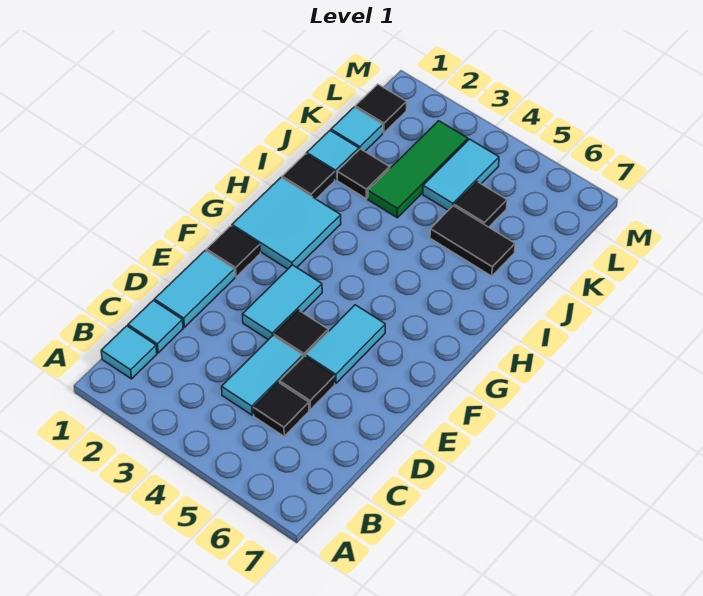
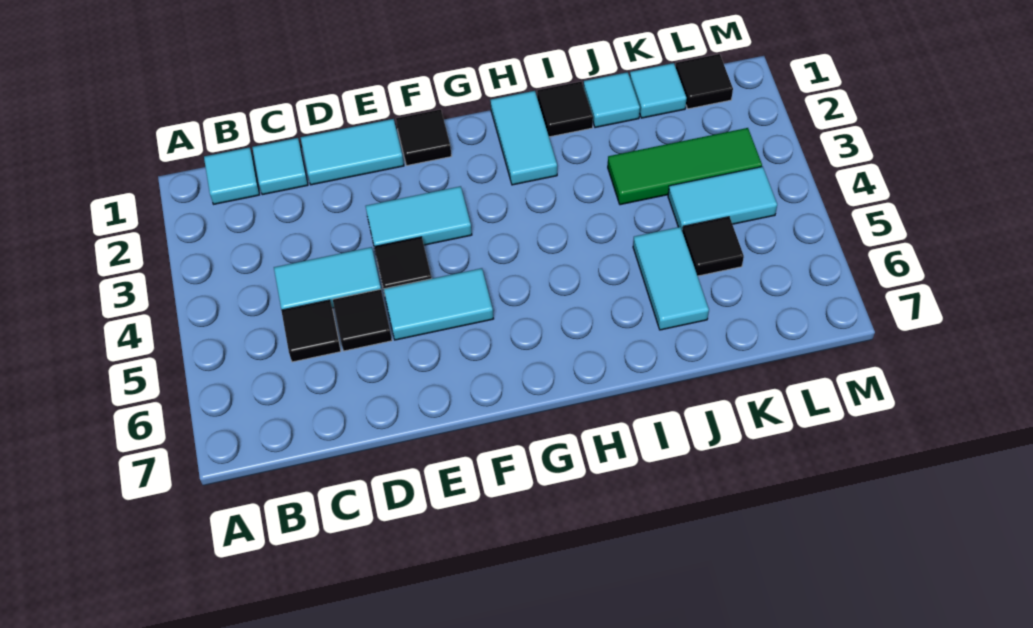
cyan tile G1:H2 level 1 -> cyan tile H1:H2 level 1
black tile J2 level 1 -> none
black tile J5:J6 level 1 -> cyan tile J5:J6 level 1

